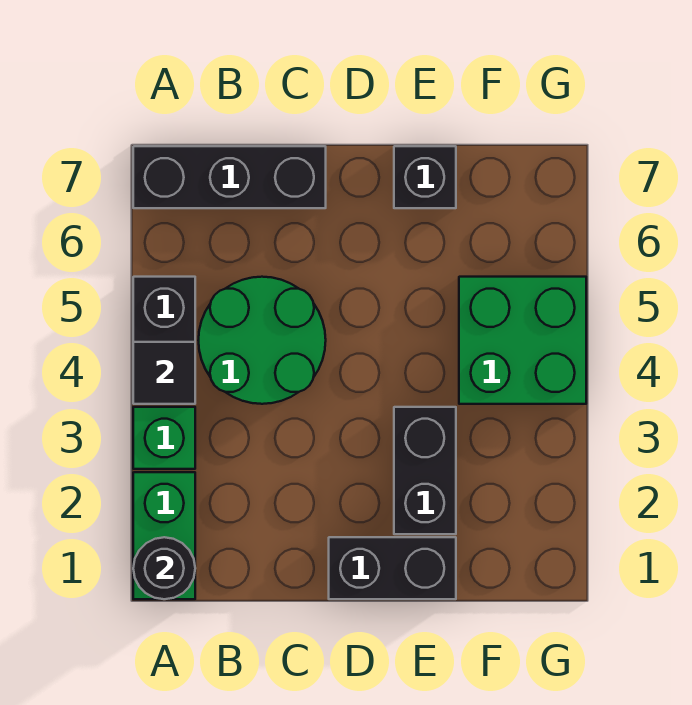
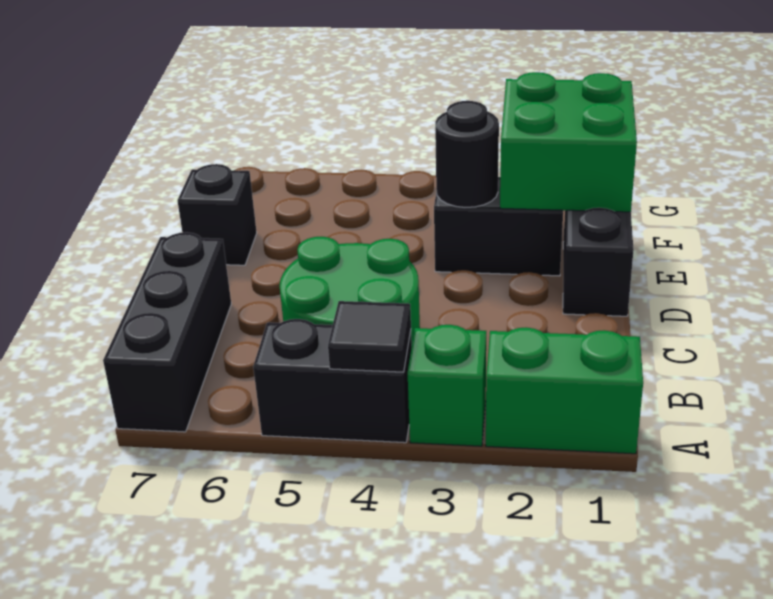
black round brick A1 level 2 -> black round brick E3 level 2
green brick F4:G5 level 1 -> green brick E1:F2 level 2

